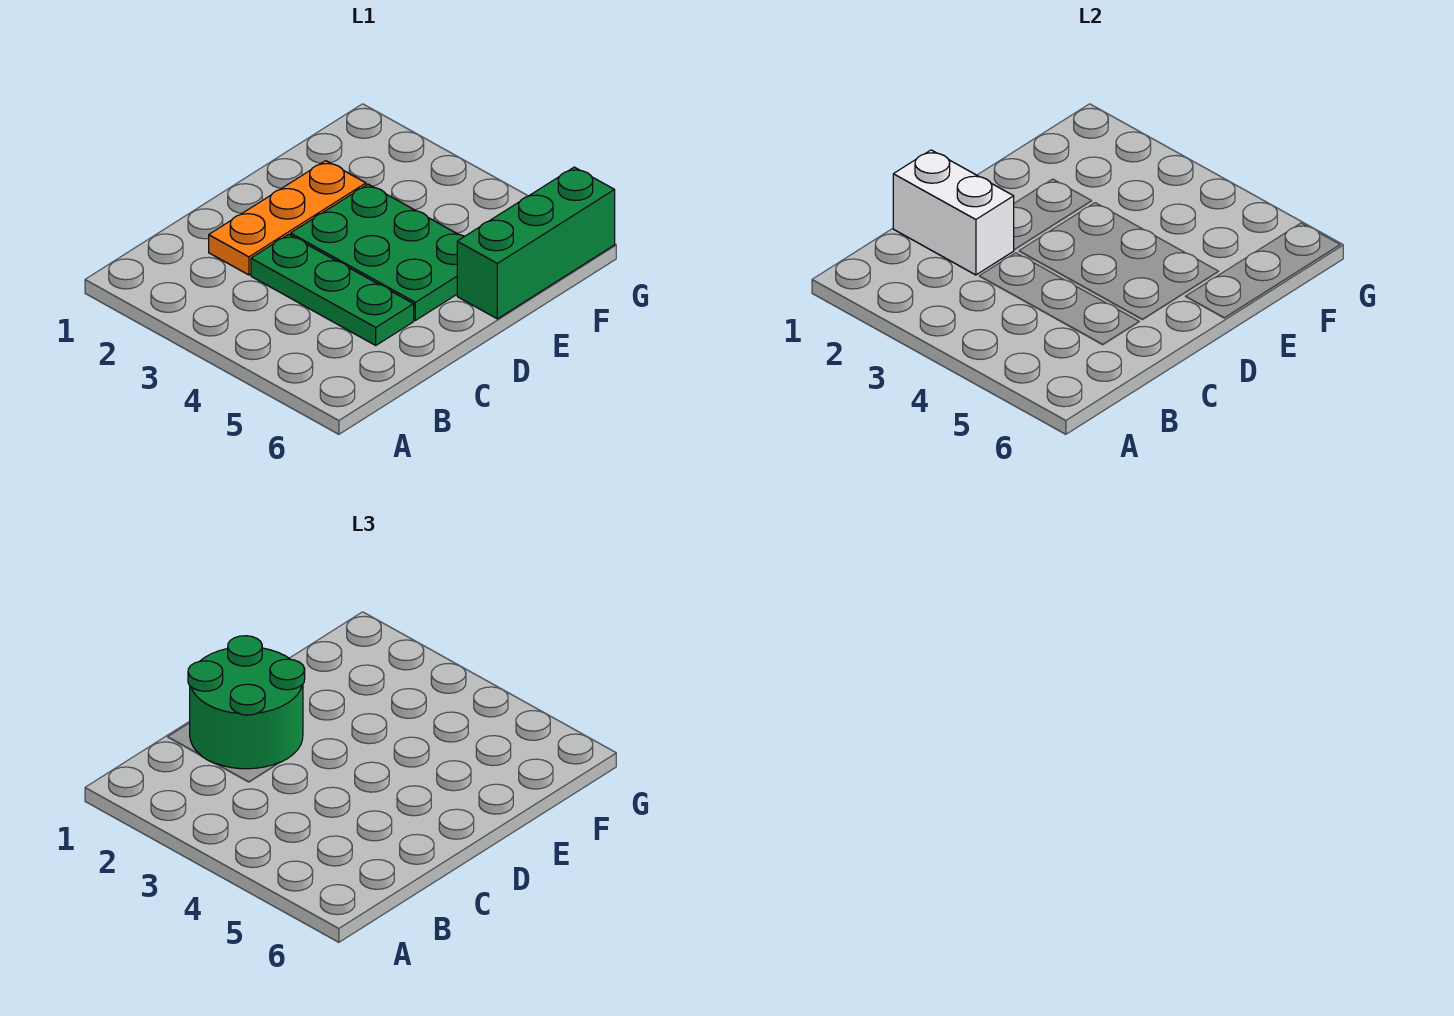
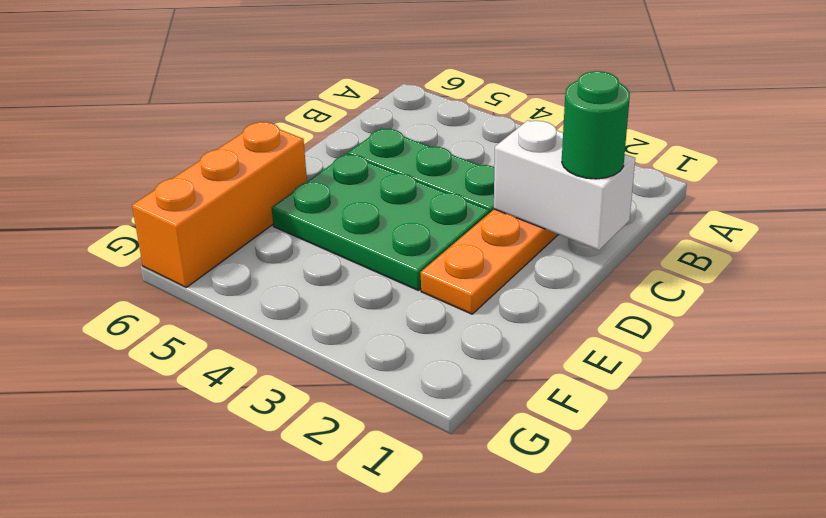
green round brick C1:D2 level 3 -> green round brick C1 level 3
green brick E6:G6 level 1 -> orange brick E6:G6 level 1

